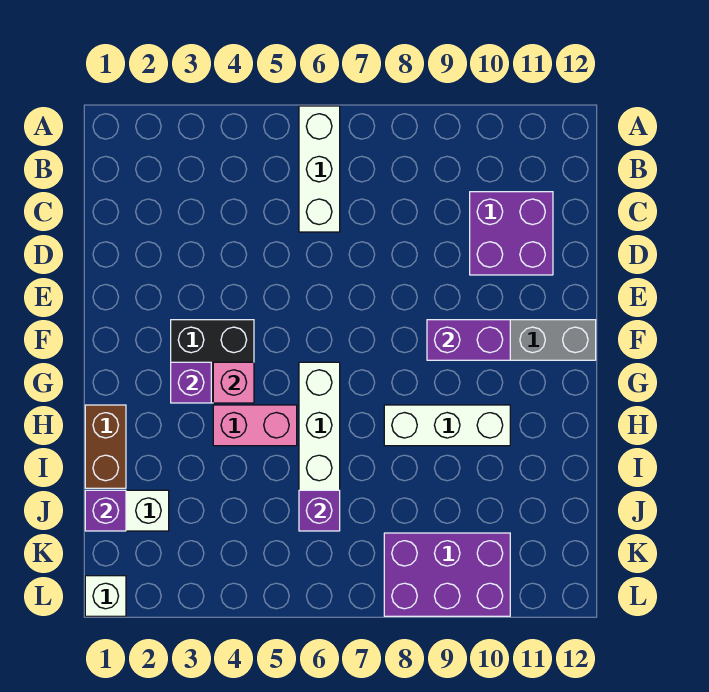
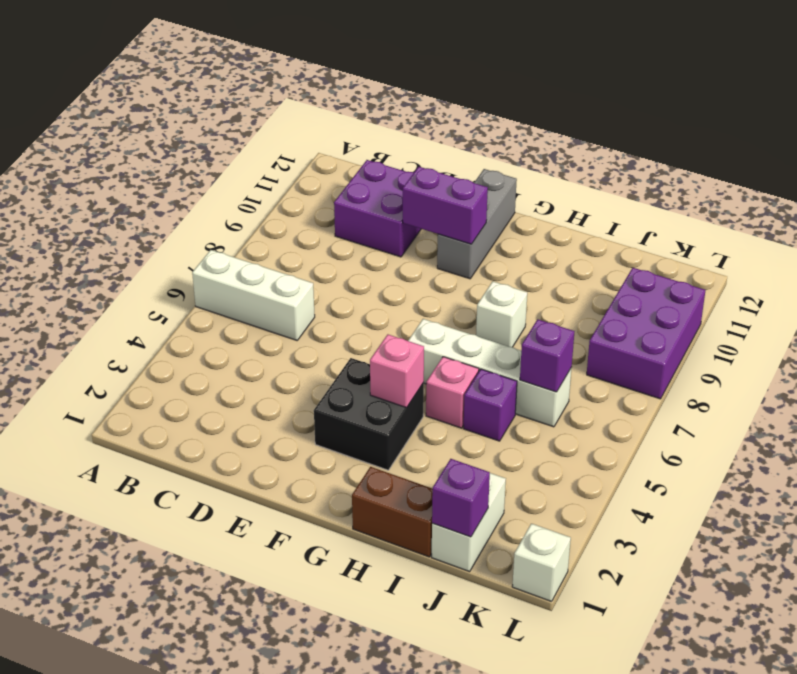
purple brick F9:F10 level 2 -> purple brick E10:F10 level 2
purple brick G3 level 2 -> purple brick I5 level 1
pink brick H4:H5 level 1 -> pink brick H5 level 1
white brick H8:H10 level 1 -> white brick H8 level 1

